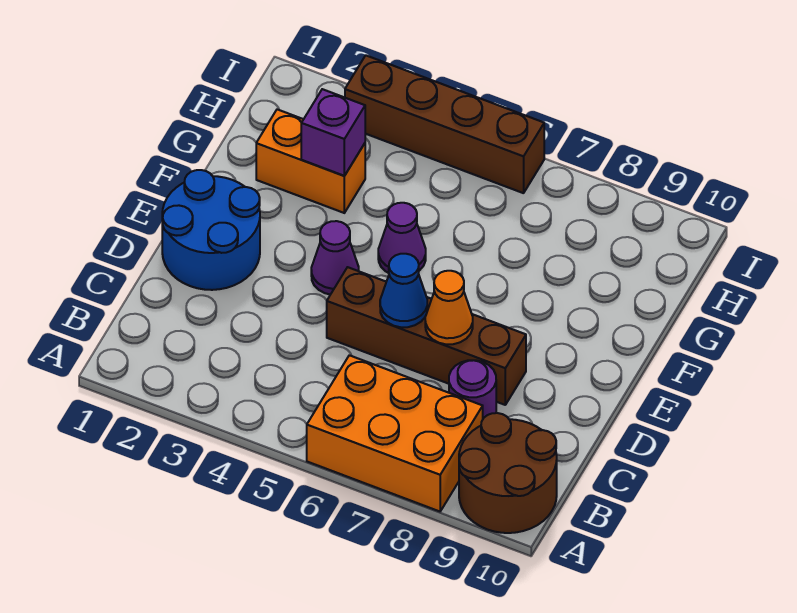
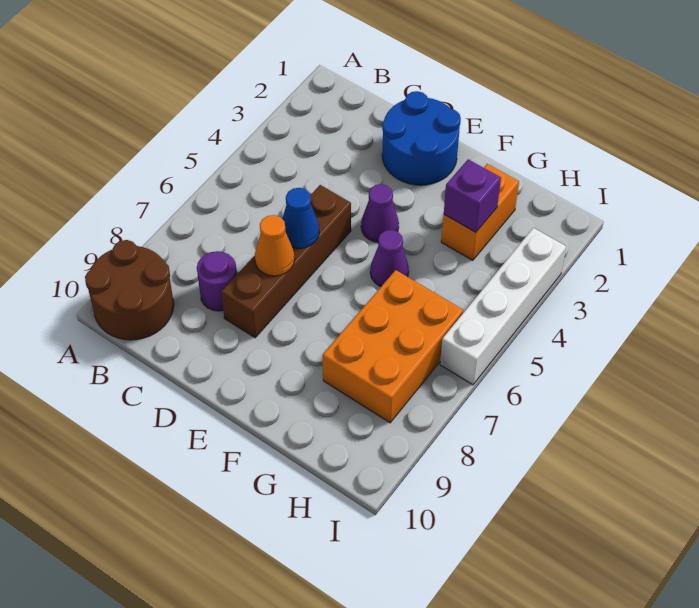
orange brick A6:B8 level 1 -> orange brick G6:H8 level 1
brown brick I3:I6 level 1 -> white brick I3:I6 level 1

